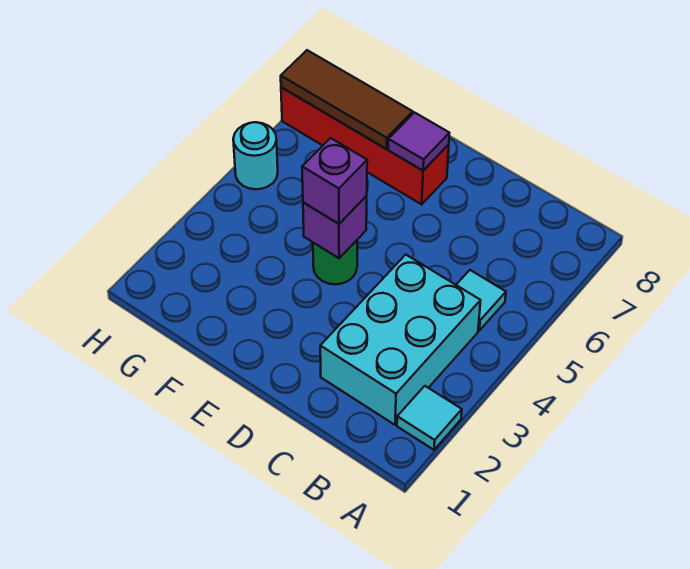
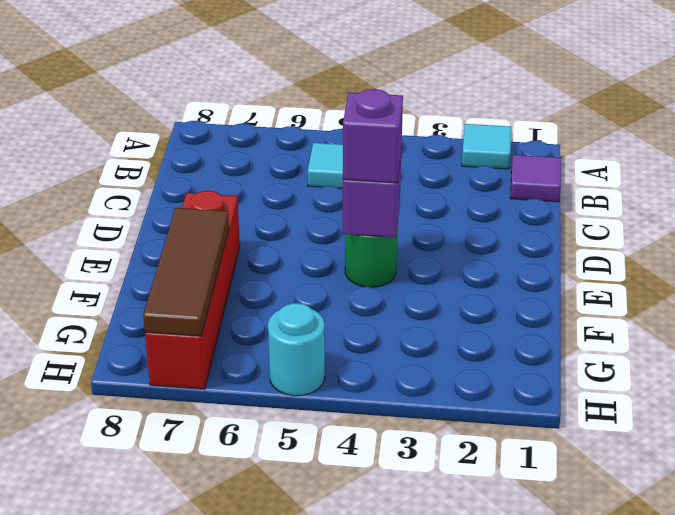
cyan brick B2:C4 level 1 -> none
purple tile E7 level 2 -> purple tile B1 level 1

